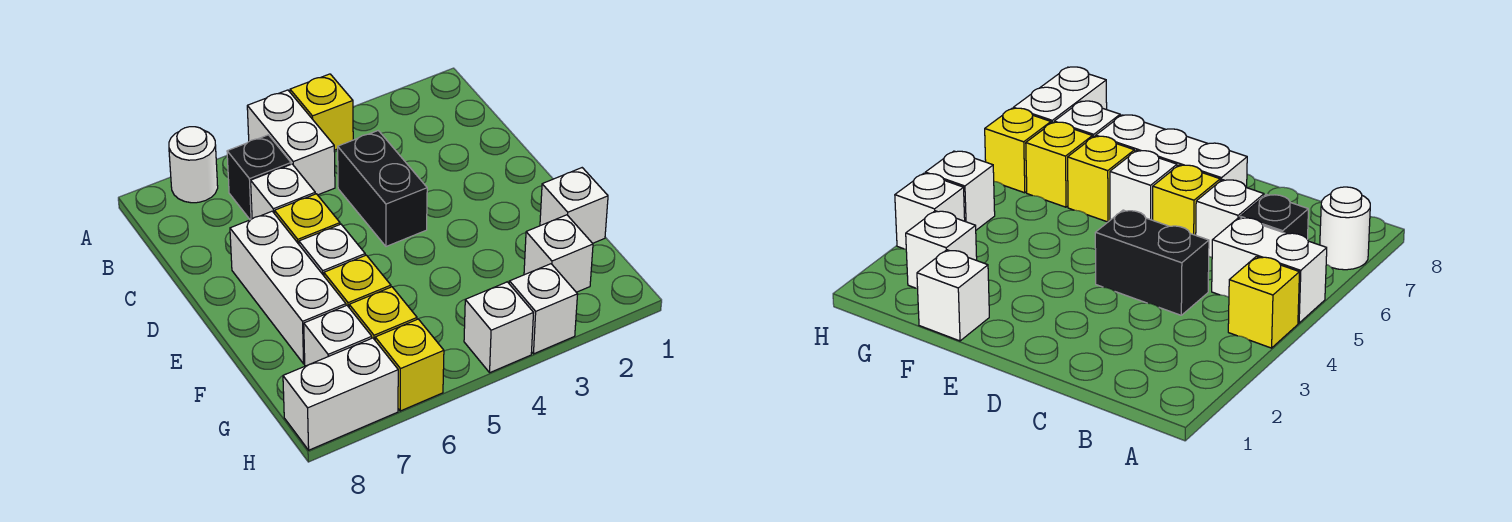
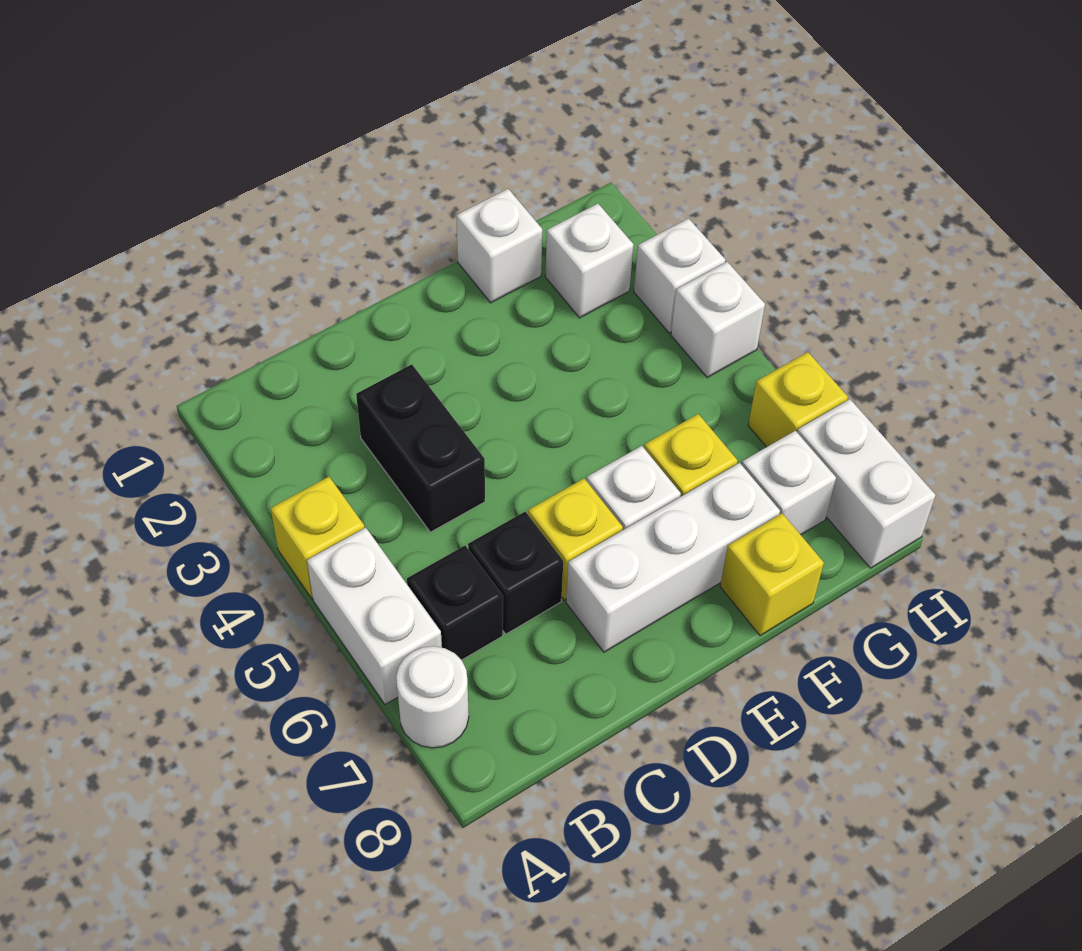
white brick A5:B5 level 1 -> white brick A5:A6 level 1
black brick C4:D4 level 1 -> black brick C3:C4 level 1
white brick C6 level 1 -> black brick C6 level 1
yellow brick G6 level 1 -> yellow brick F8 level 1

